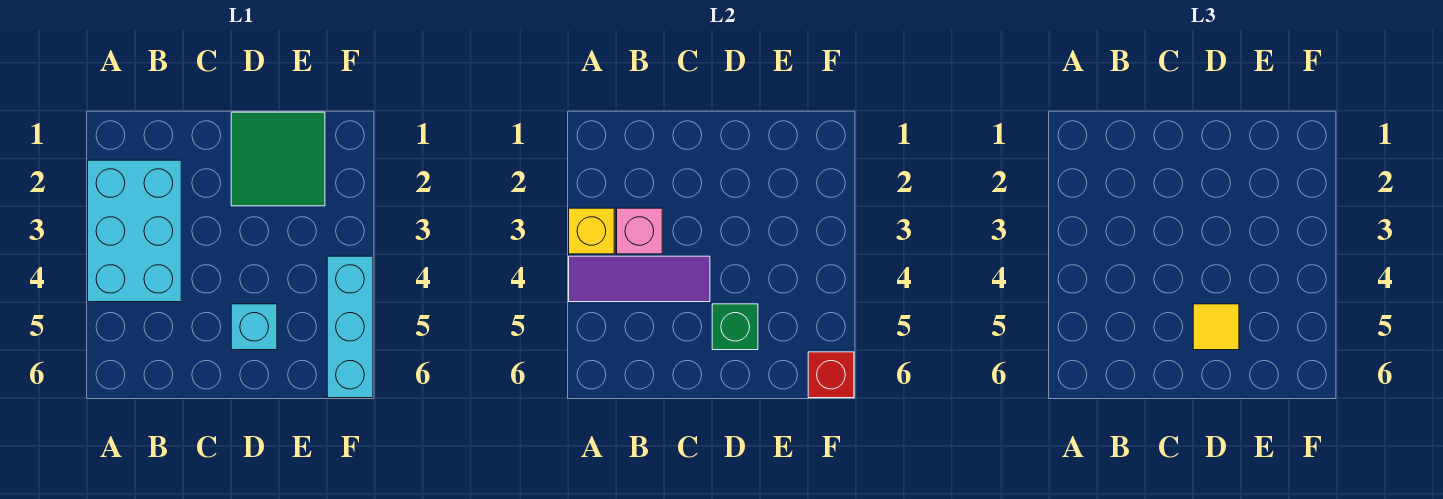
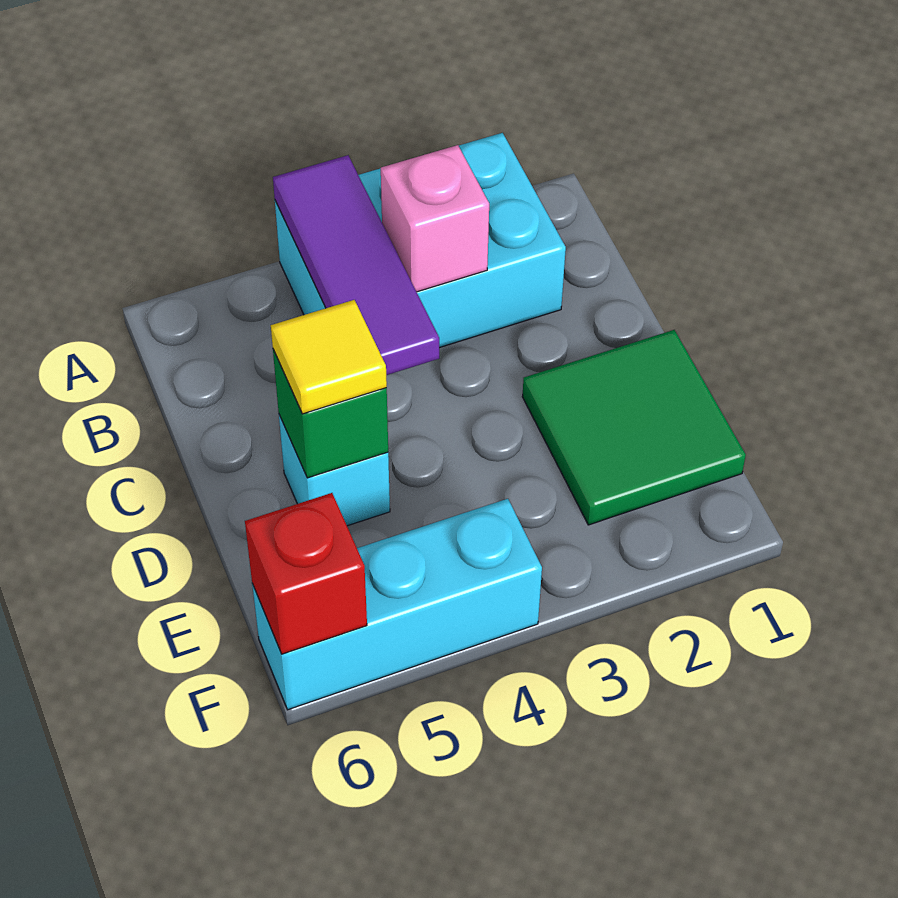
yellow brick A3 level 2 -> none

